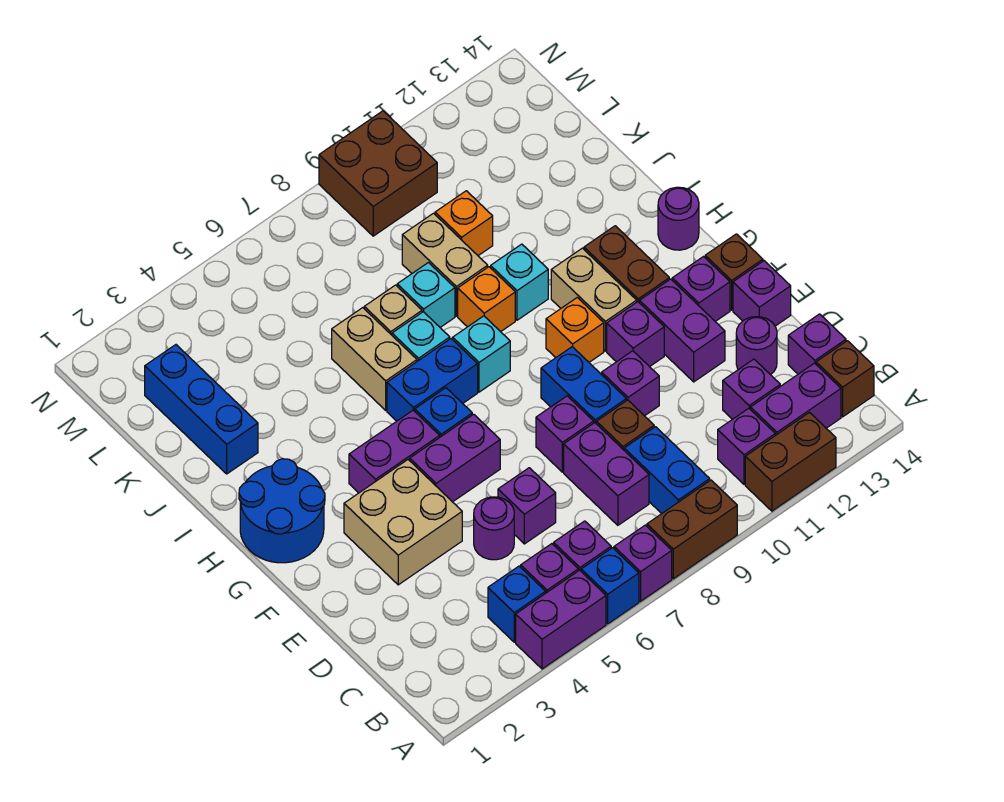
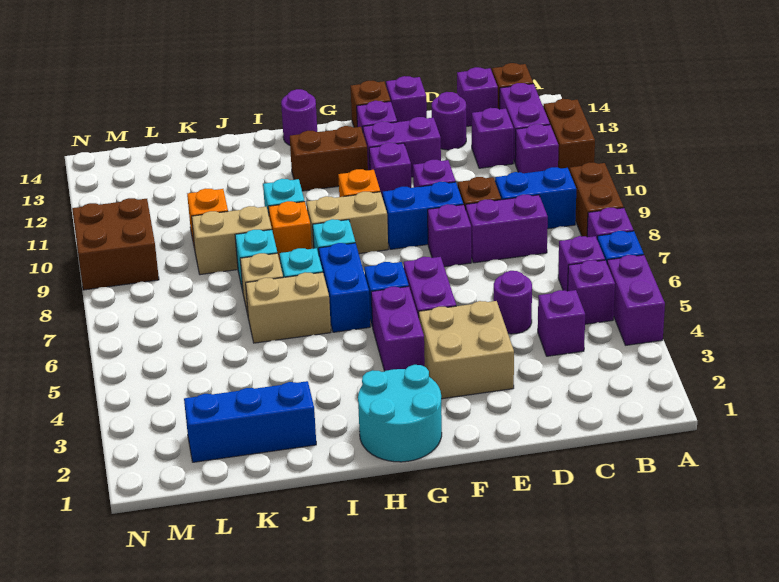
blue brick B4 level 1 -> none
purple brick D6 level 1 -> purple brick C4 level 1
blue round brick G1:H2 level 1 -> cyan round brick G1:H2 level 1
tan brick G11:H11 level 1 -> tan brick G9:H9 level 1

